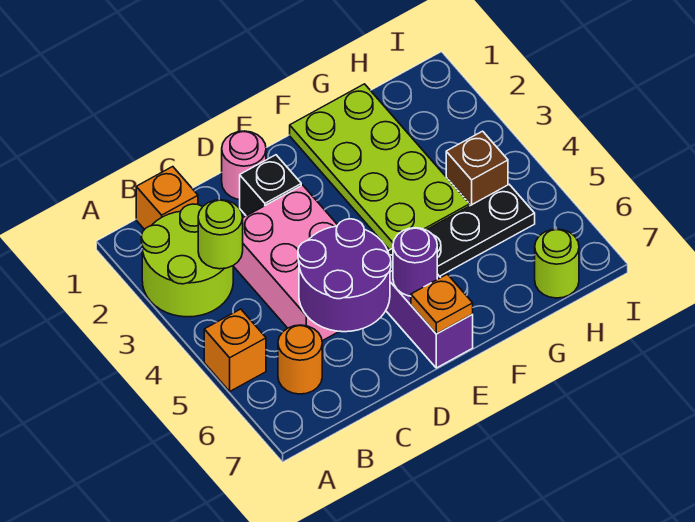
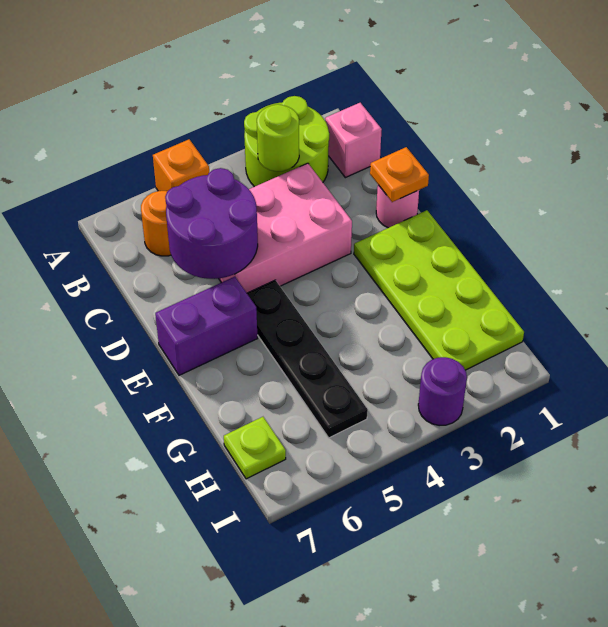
orange brick B1 level 1 -> pink brick B1 level 1
black brick D2 level 1 -> none
purple round brick E6 level 2 -> purple round brick I3 level 1
orange plate E7 level 2 -> orange plate D1 level 2
lime plate F1:G4 level 1 -> lime plate E1:H2 level 1
brown brick H4 level 1 -> none
lime round brick H7 level 1 -> lime plate H7 level 1

